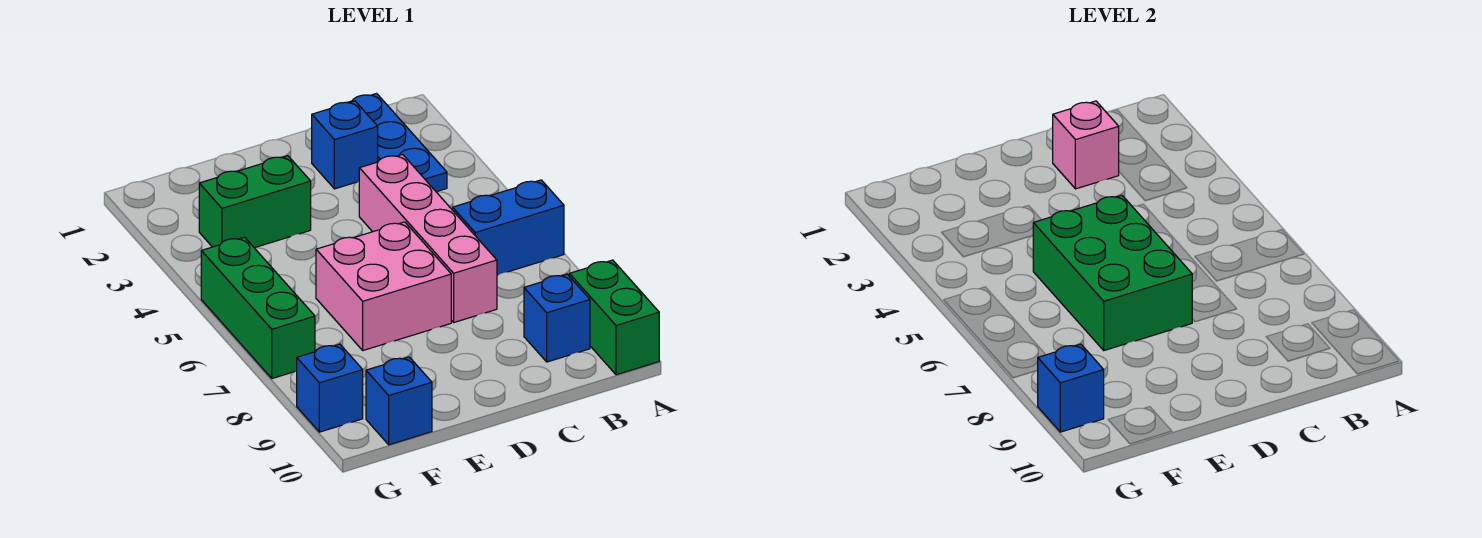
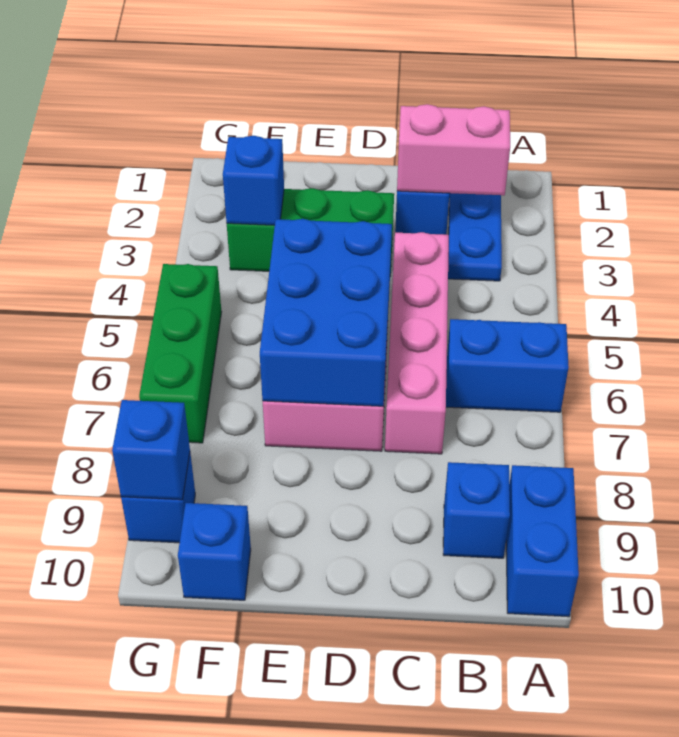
green brick A9:A10 level 1 -> blue brick A9:A10 level 1
pink brick C2 level 2 -> pink brick B2:C2 level 2
green brick D5:E7 level 2 -> blue brick D5:E7 level 2
green brick E3:F3 level 1 -> green brick D3:F3 level 1
none -> blue brick F3 level 2

